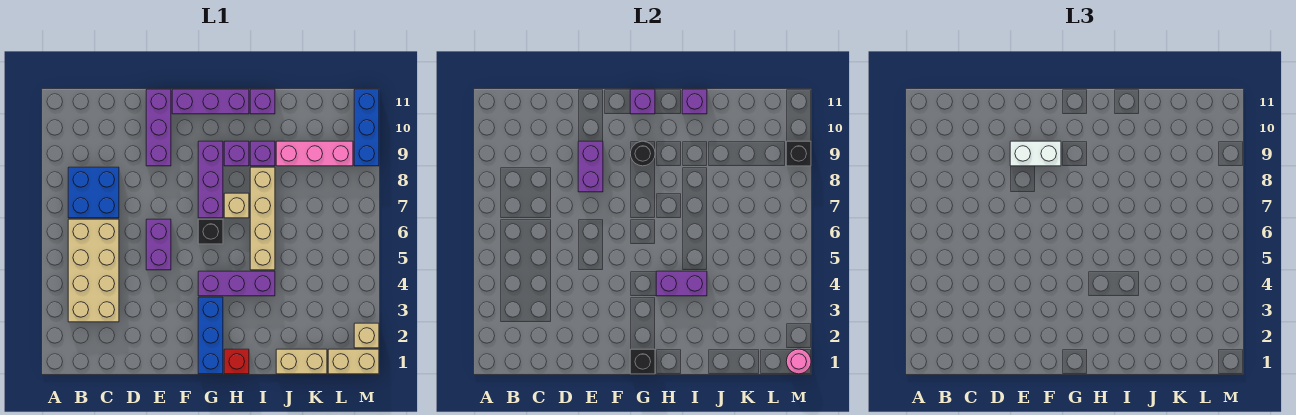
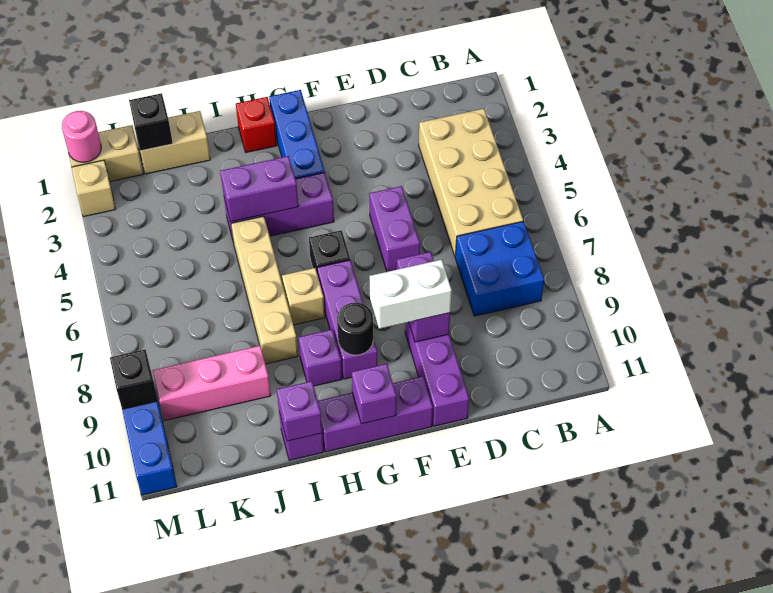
black brick G1 level 2 -> black brick K1 level 2
purple brick I9 level 1 -> none

